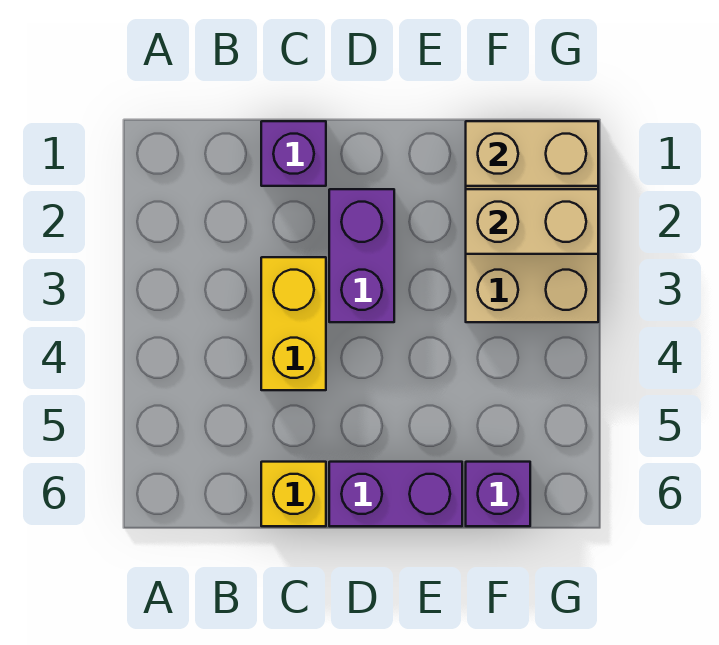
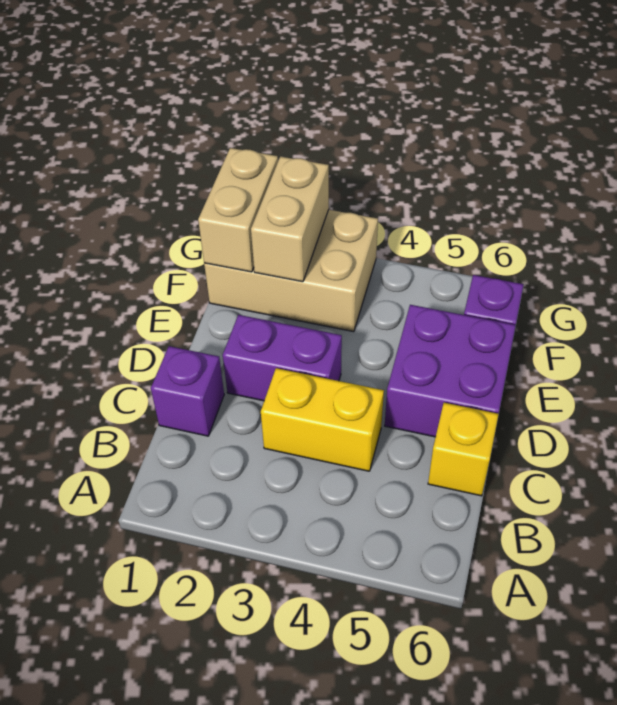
purple brick D6:E6 level 1 -> purple brick D5:E6 level 1

